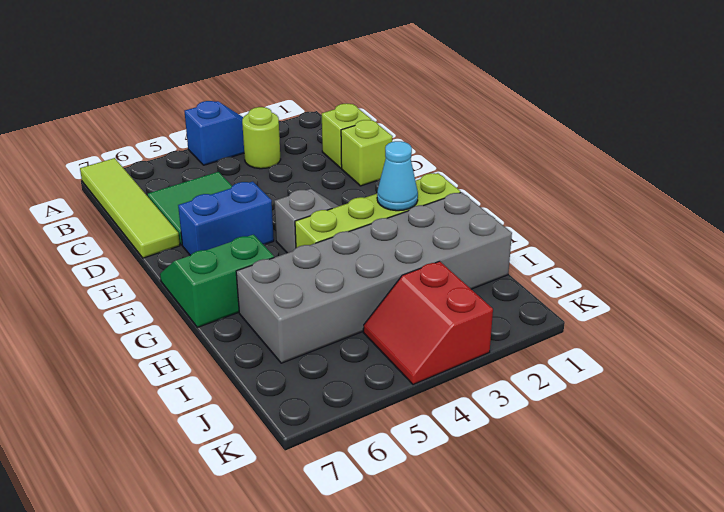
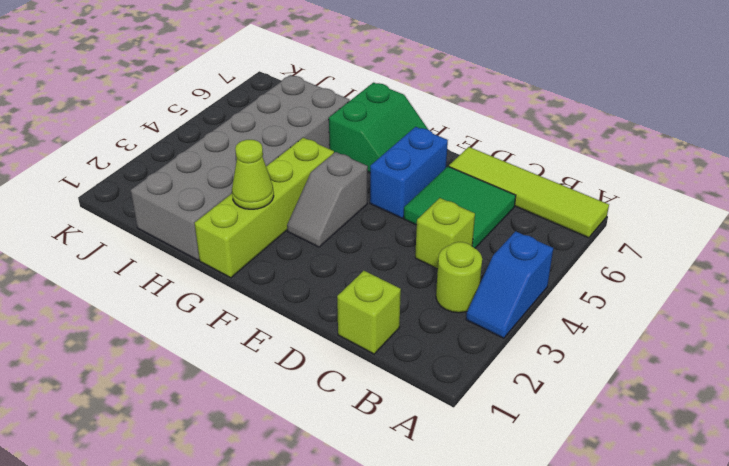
lime brick D1 level 1 -> lime brick C4 level 1
cyan cone G2 level 2 -> lime cone G2 level 2
red slope J3:K4 level 1 top 3 -> none

